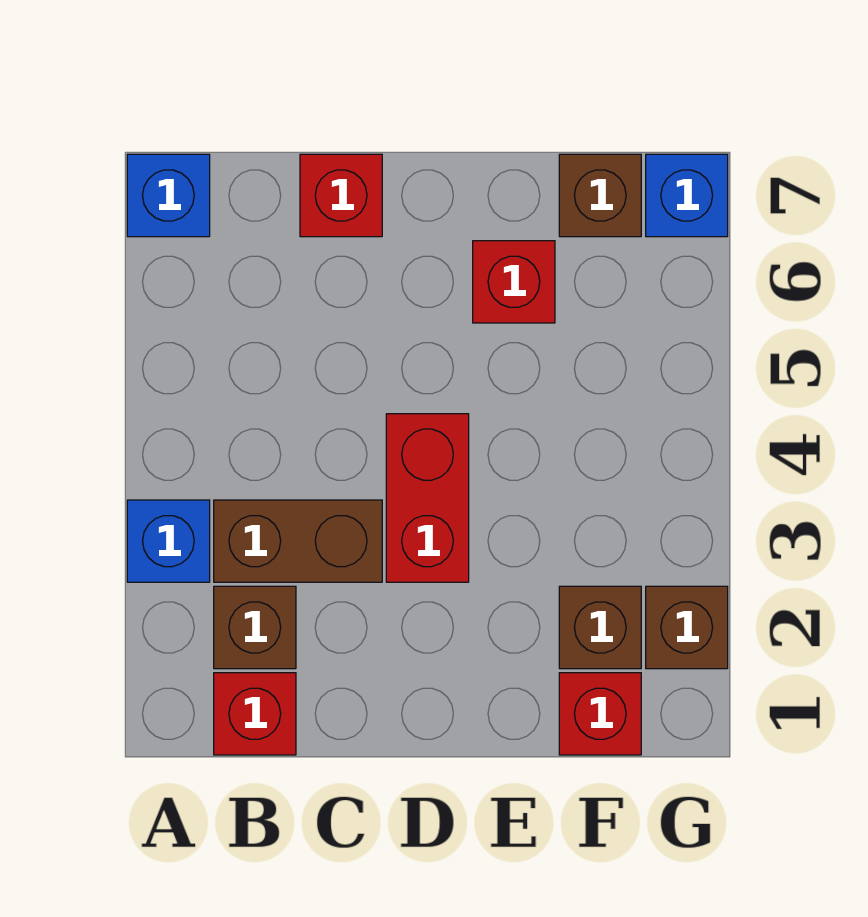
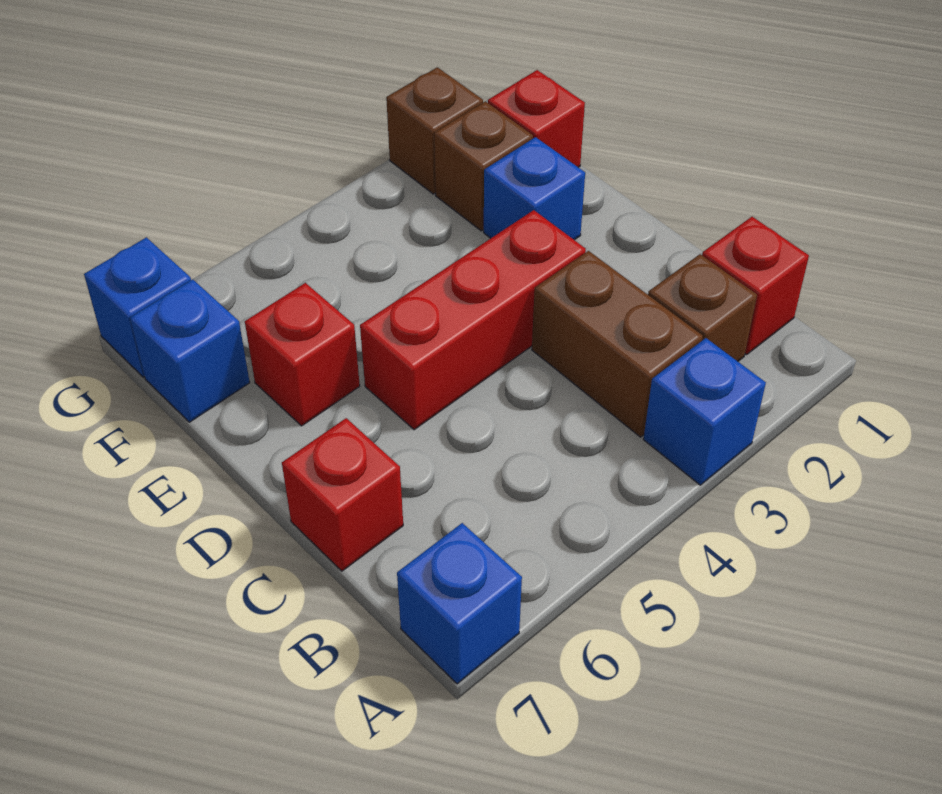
red brick D3:D4 level 1 -> red brick D3:D5 level 1
none -> blue brick E2 level 1
brown brick F7 level 1 -> blue brick F7 level 1

